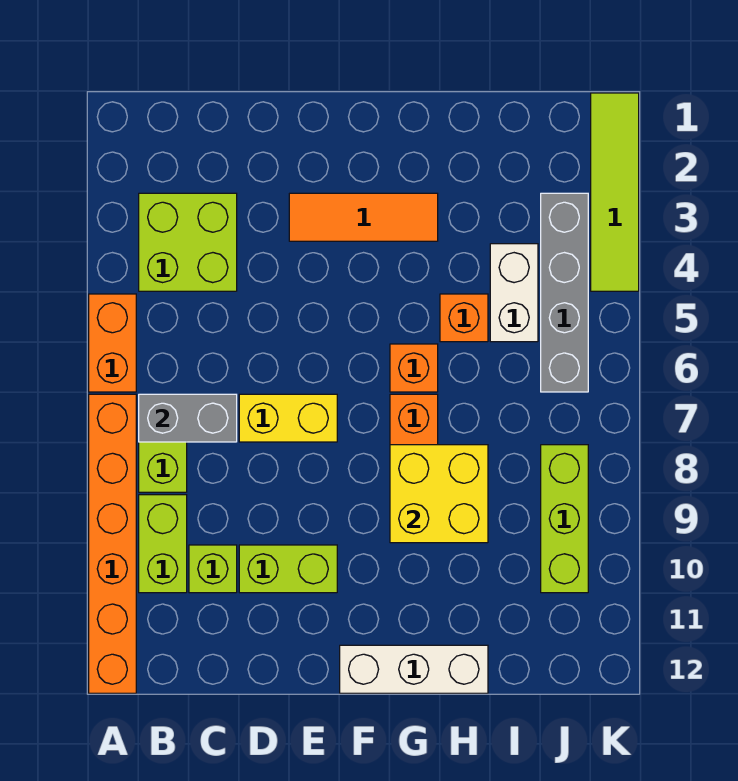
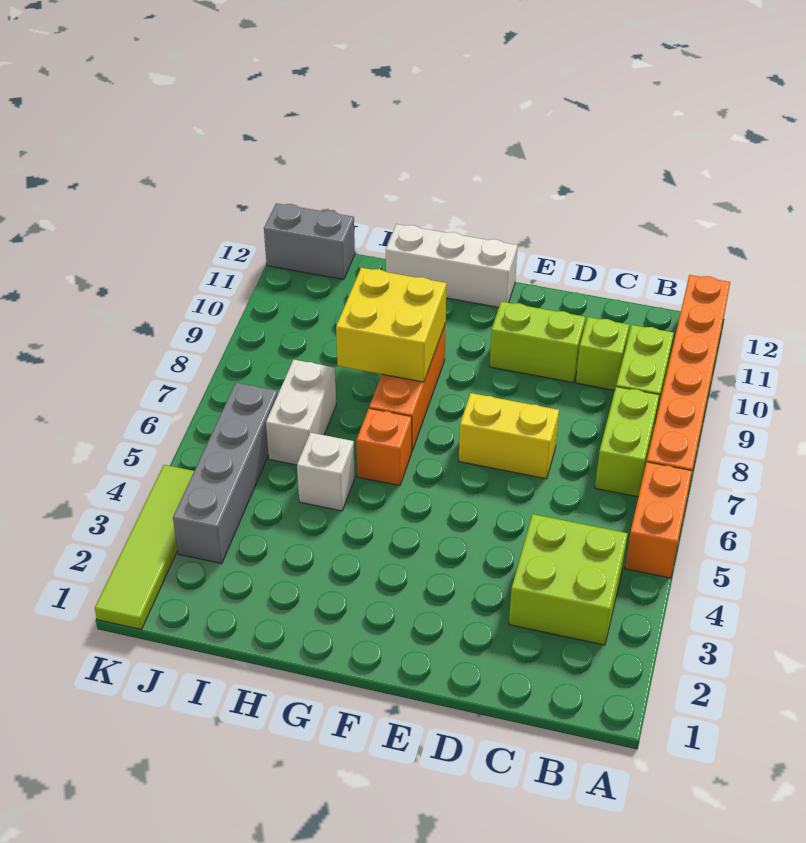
grey brick B7:C7 level 2 -> grey brick J12:K12 level 1
orange tile E3:G3 level 1 -> none
orange brick H5 level 1 -> white brick H5 level 1
white brick I4:I5 level 1 -> white brick I6:I7 level 1
lime brick J8:J10 level 1 -> none

